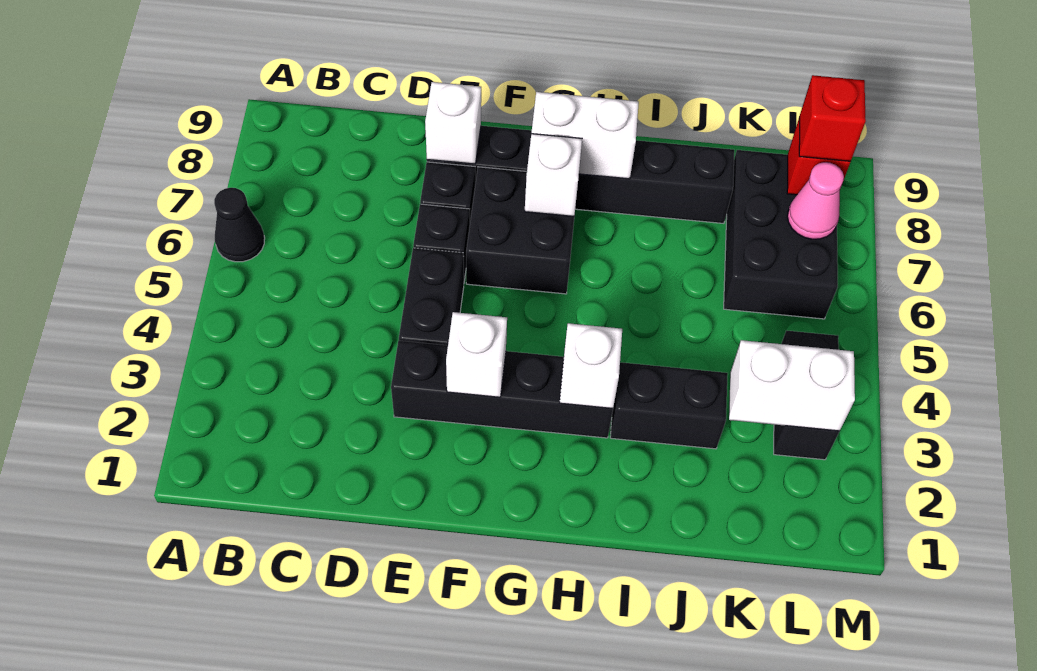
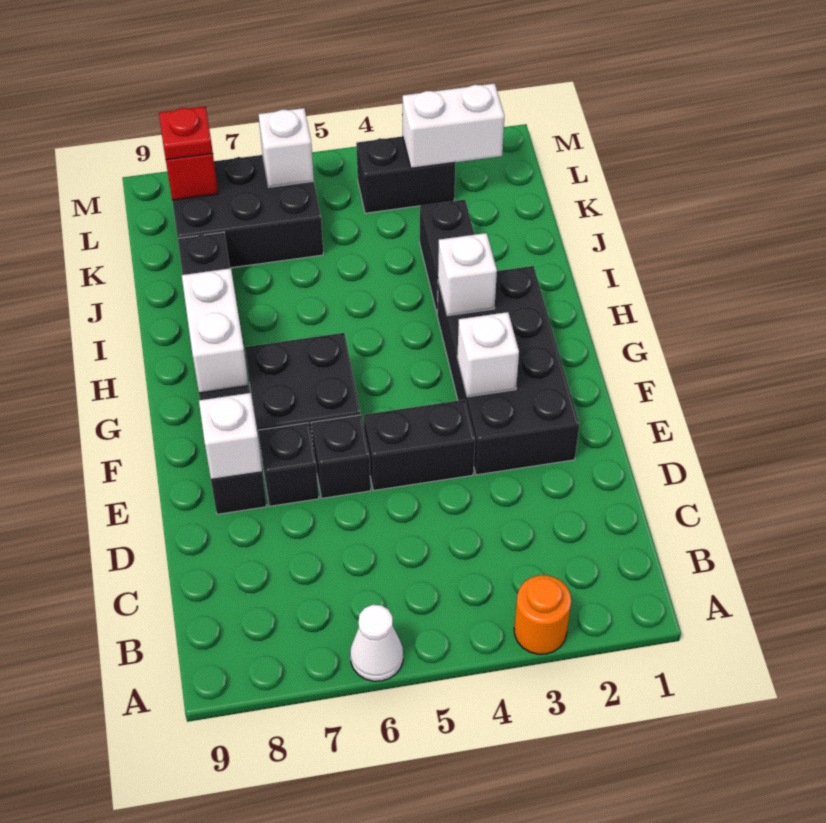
none -> orange round brick A3 level 1
black cone A6 level 1 -> white cone A6 level 1
black brick E3:H3 level 1 -> black brick E2:H3 level 1
white brick G7 level 2 -> white brick L6 level 2
white brick K3:L3 level 2 -> white brick L2:L3 level 2
pink cone L7 level 2 -> none
red brick L8 level 3 -> red plate L8 level 3

